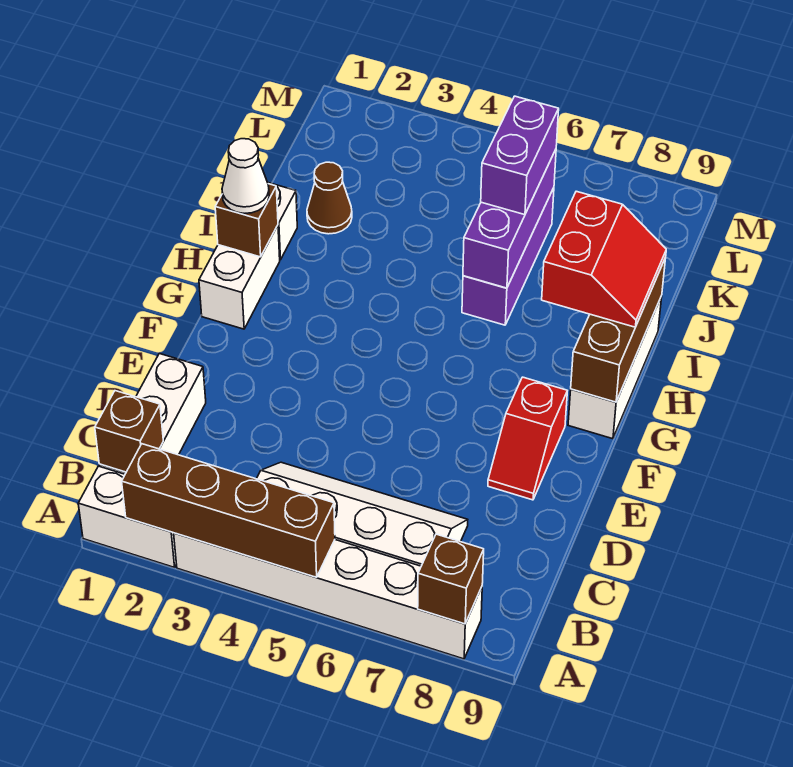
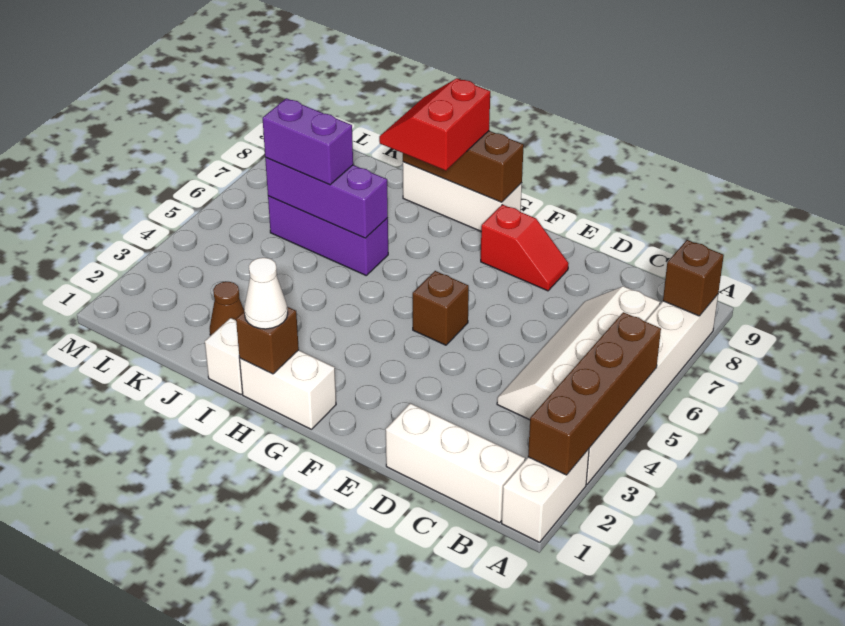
brown brick B1 level 2 -> brown brick F5 level 1
red slope H8:I9 level 3 top 8 -> red slope H8:I9 level 3 top H

